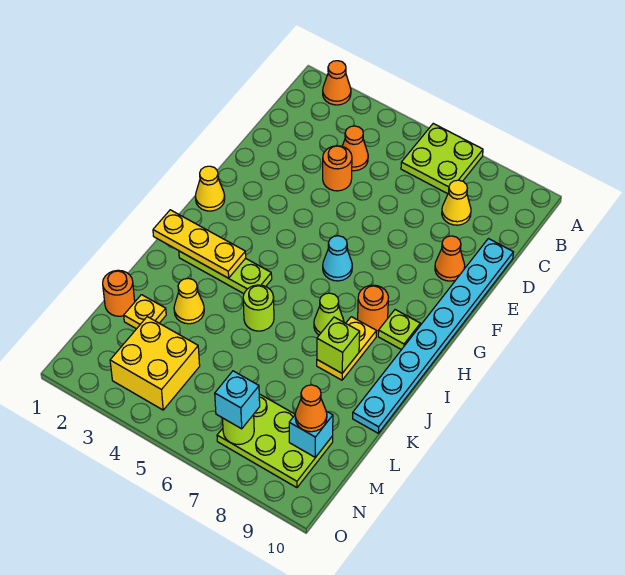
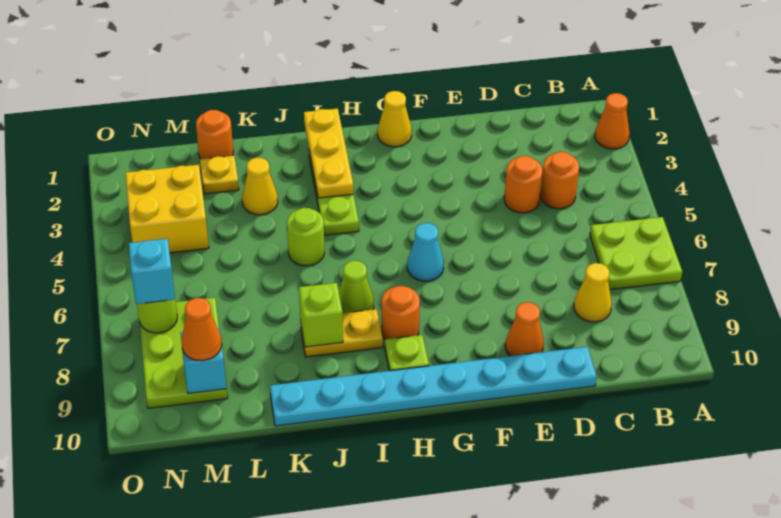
orange cone C4 level 1 -> orange round brick C4 level 1

